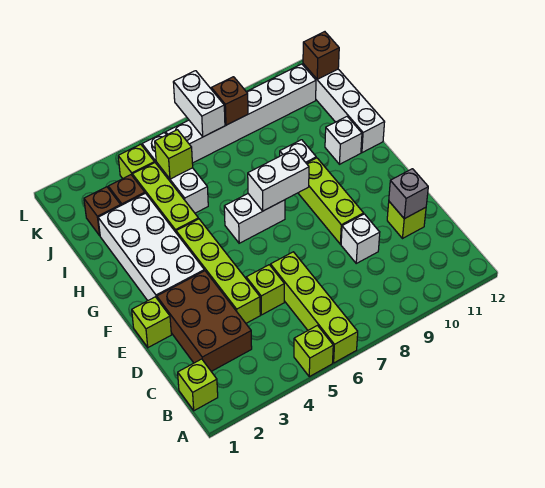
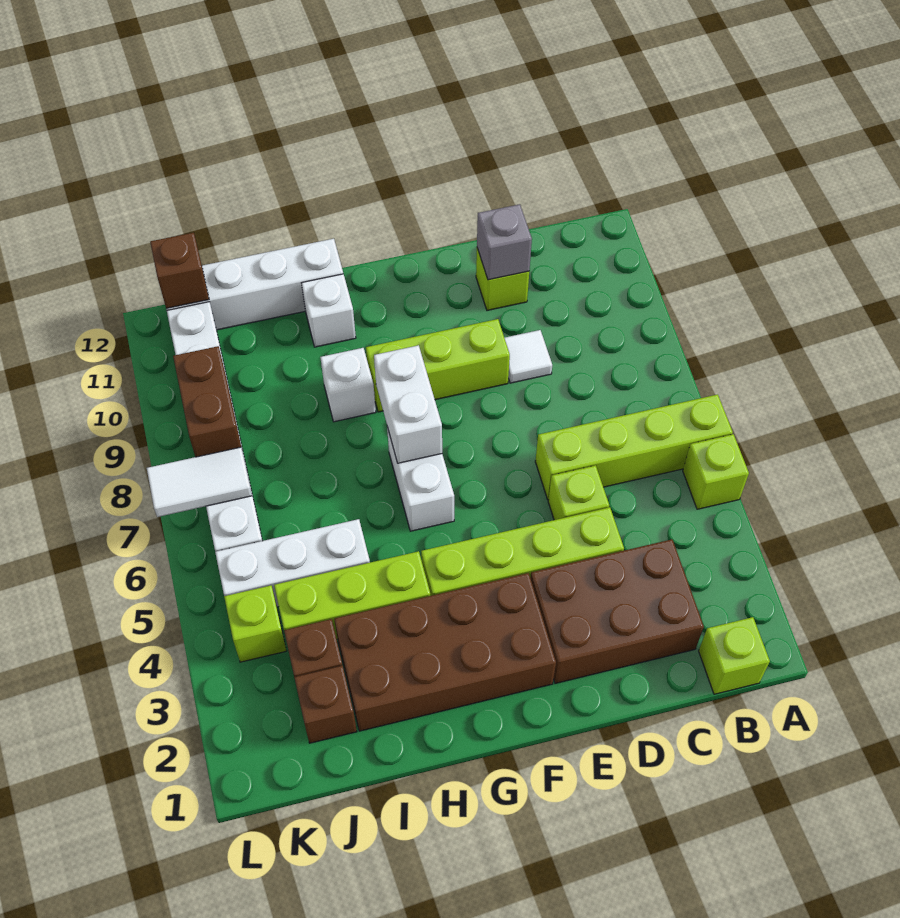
white brick D9 level 1 -> white tile D9 level 1
lime brick E1 level 1 -> none
white brick F2:I3 level 1 -> brown brick F2:I3 level 1
lime brick J5 level 2 -> none
white brick K7:L7 level 2 -> white tile K7:L7 level 2
brown brick K8 level 2 -> brown brick K8:K9 level 2

